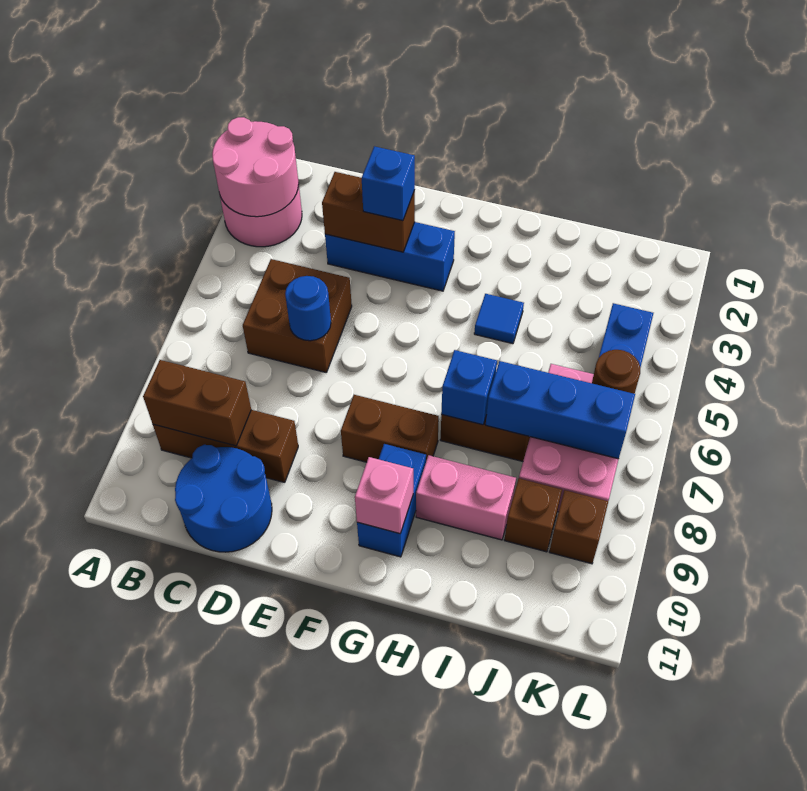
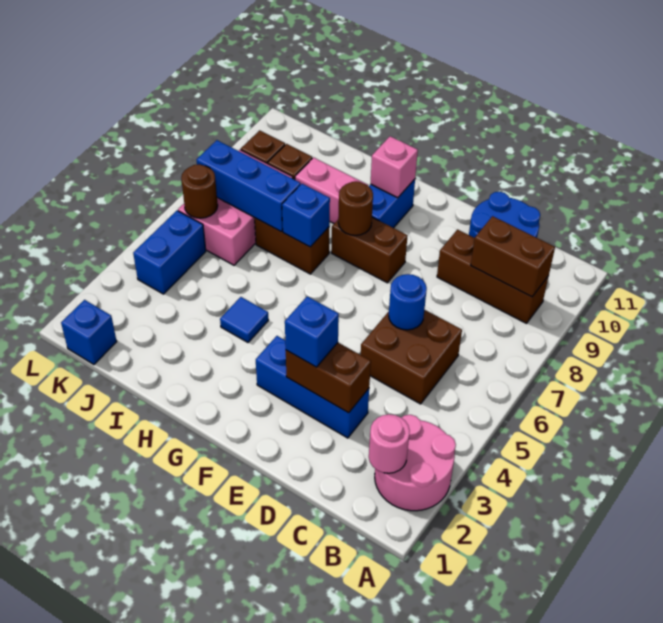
pink round brick A2:B3 level 2 -> pink round brick B2 level 2
none -> brown round brick G8 level 2
none -> blue brick K1 level 1

